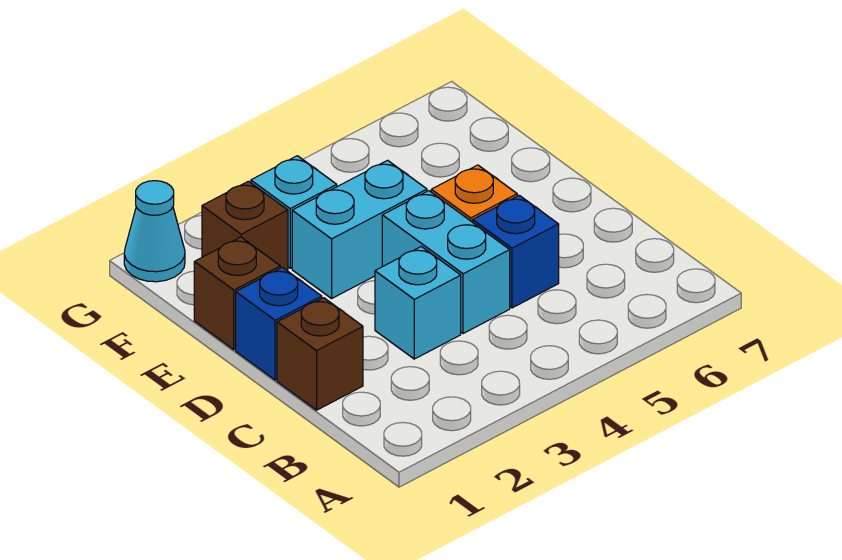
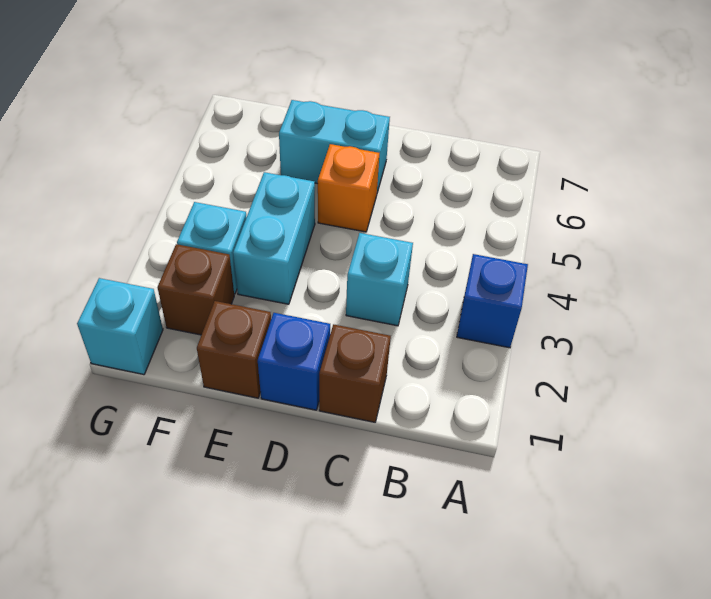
cyan brick C4:D4 level 1 -> cyan brick D6:E6 level 1
blue brick C5 level 1 -> blue brick A3 level 1
cyan cone G1 level 1 -> cyan brick G1 level 1

